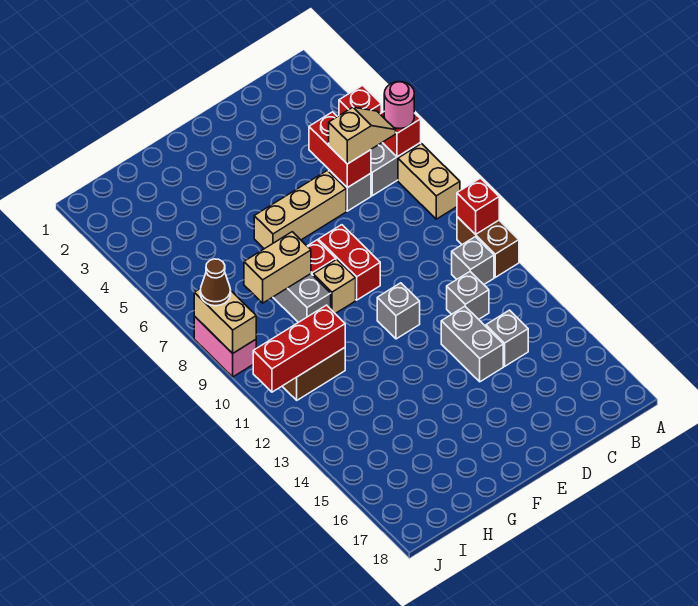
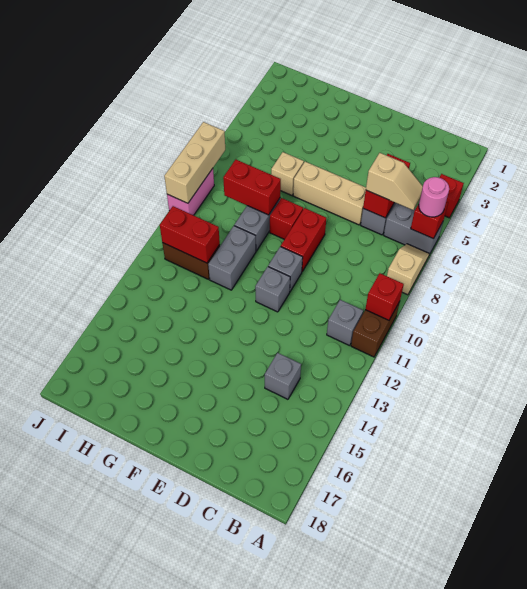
tan brick A7:A8 level 1 -> tan slope A7:A8 level 1 top 8
grey brick C12 level 1 -> grey brick E10 level 1
grey brick D13:D14 level 1 -> grey brick G10:G11 level 1
tan brick F9 level 1 -> tan brick G6 level 1
tan brick G8:H8 level 2 -> red brick G8:H8 level 2
red brick H11:J11 level 2 -> red brick H11:I11 level 2
tan brick J8:J9 level 2 -> tan brick J7:J9 level 2
brown cone J8 level 3 -> none

